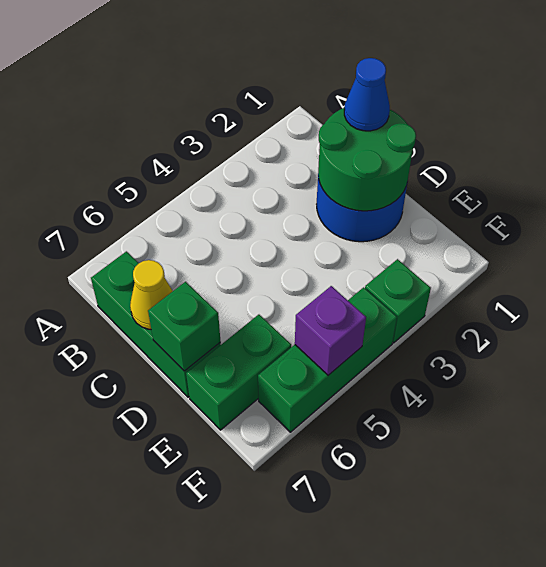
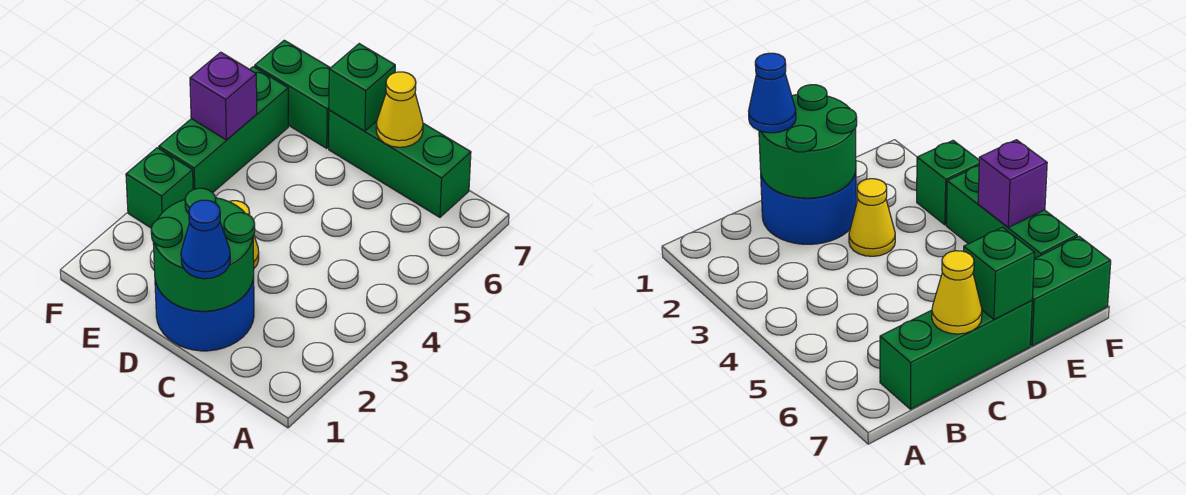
none -> yellow cone D3 level 1
green brick E6:E7 level 1 -> green brick E7:F7 level 1

